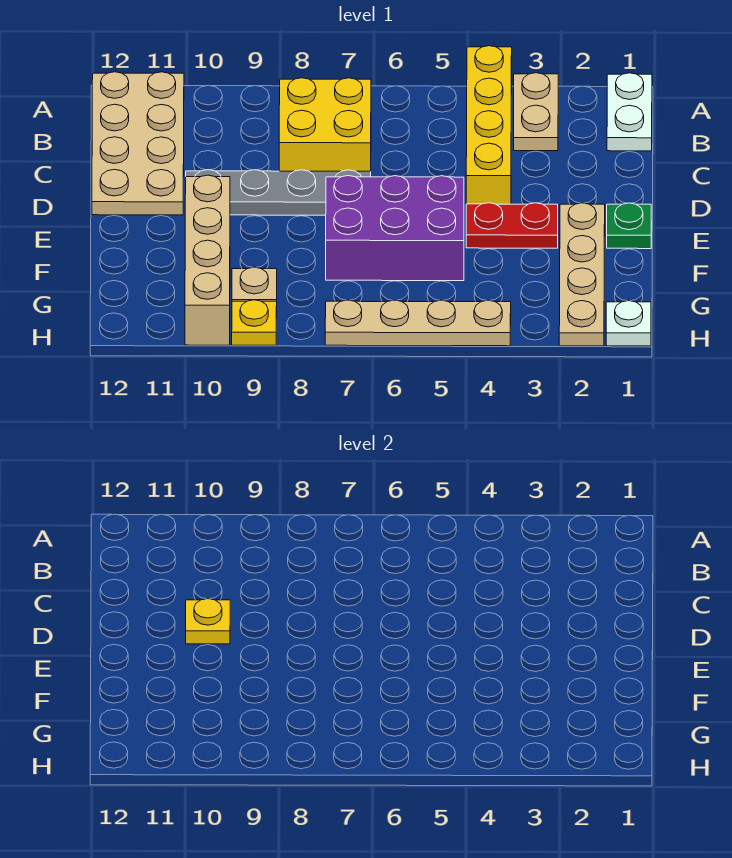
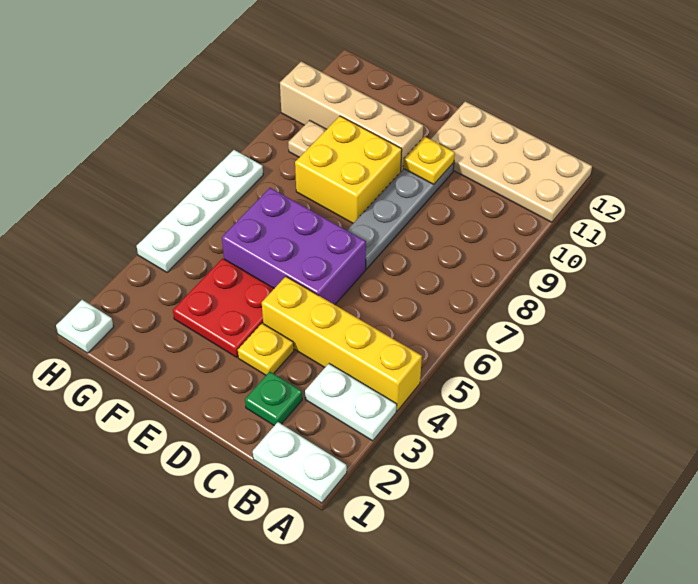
tan plate A3:B3 level 1 -> white plate A3:B3 level 1
yellow brick B7:C8 level 1 -> yellow brick E8:F9 level 1
green plate E1 level 1 -> green plate C2 level 1
tan plate E2:H2 level 1 -> none
red plate E3:E4 level 1 -> red plate E3:F4 level 1
purple brick E5:F7 level 1 -> purple brick D5:F6 level 1
tan plate H4:H7 level 1 -> white plate H4:H7 level 1
yellow plate H9 level 1 -> yellow plate D3 level 1

